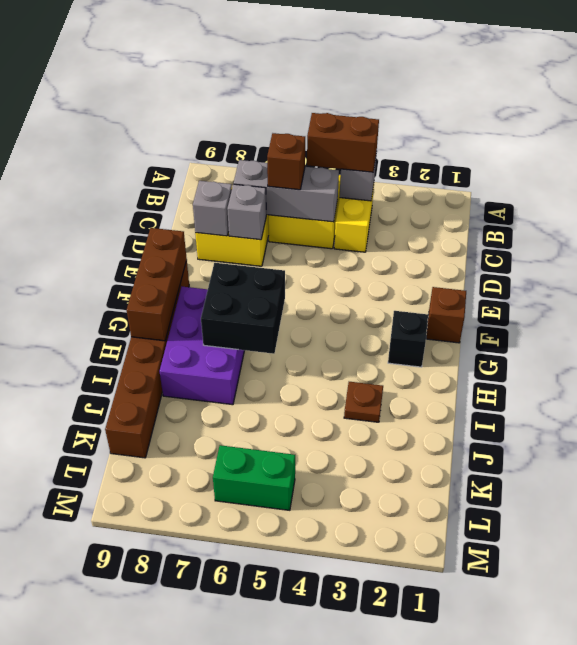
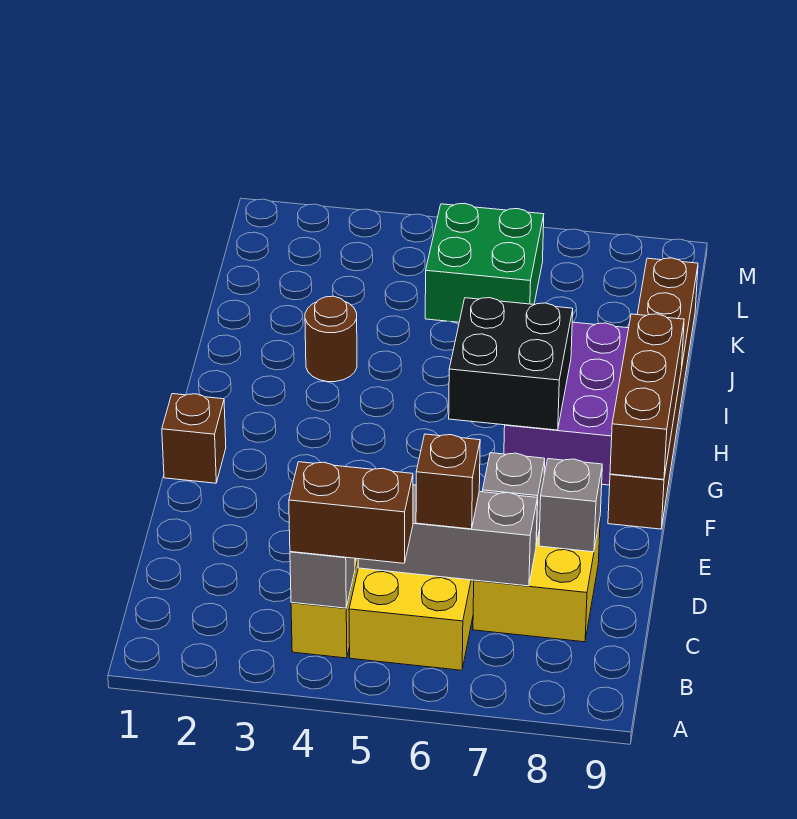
black brick G2 level 1 -> none
brown plate I3 level 1 -> brown round brick I3 level 1
green brick L5:L6 level 1 -> green brick K5:L6 level 1

